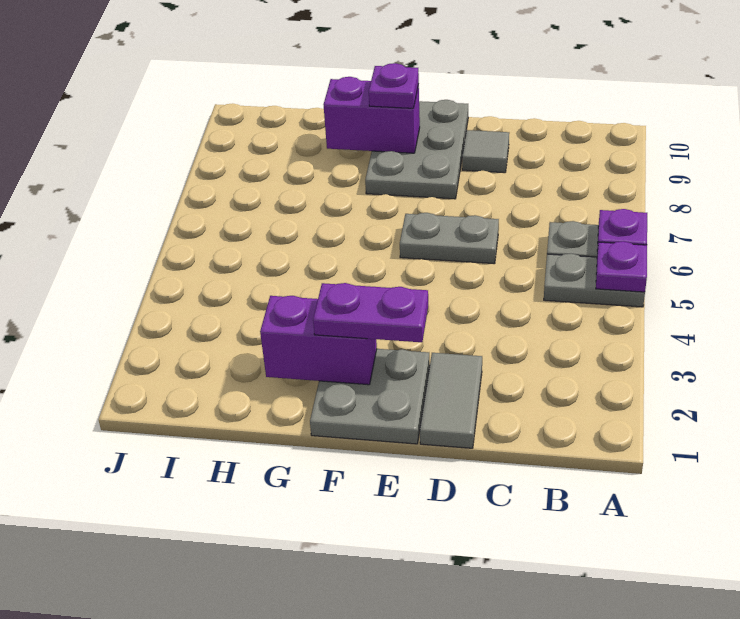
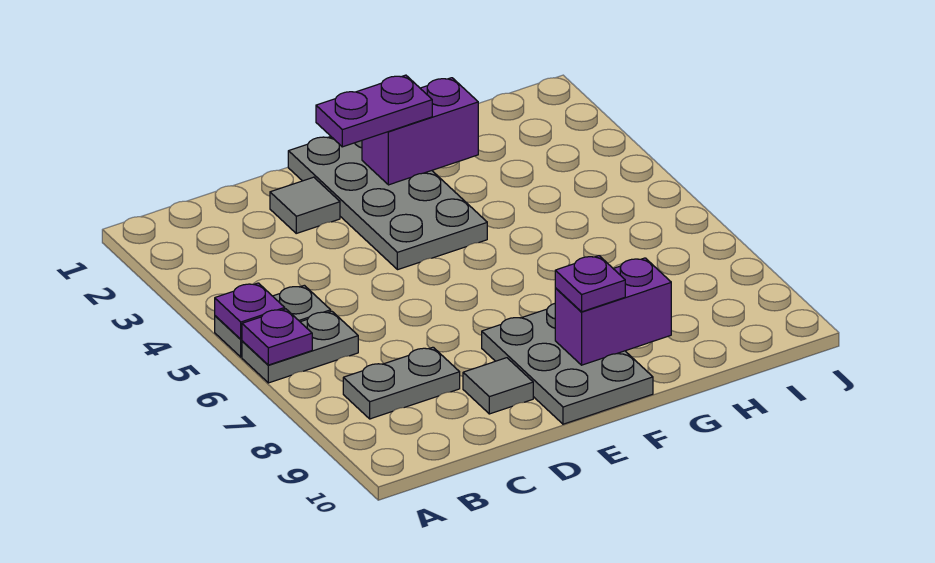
grey tile D1:D2 level 1 -> grey tile D2 level 1
grey plate D6:E6 level 1 -> grey plate B8:C8 level 1
grey plate E1:F2 level 1 -> grey plate E1:F4 level 1

